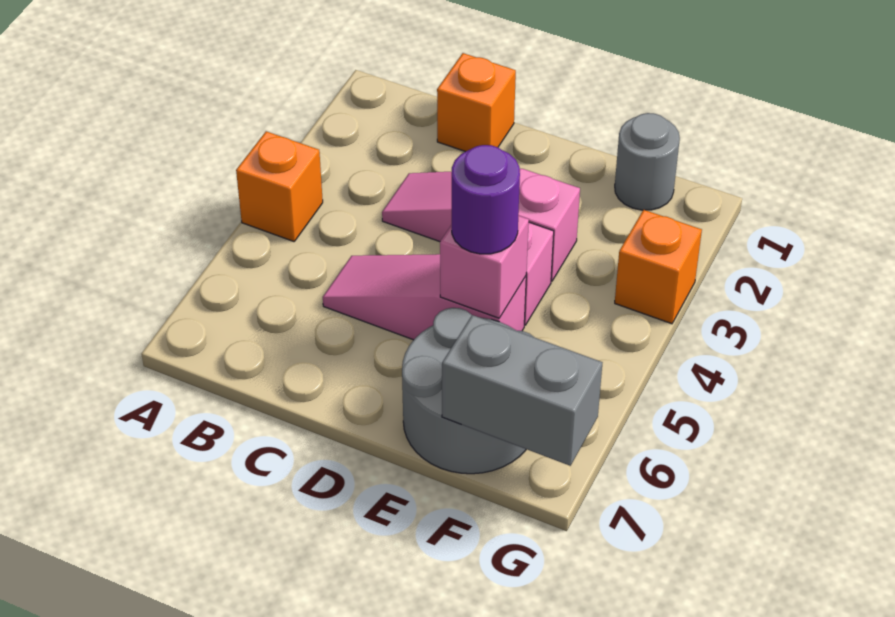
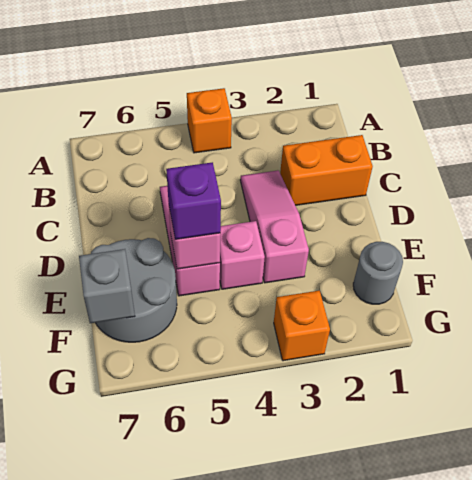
orange brick C1 level 1 -> orange brick C1:C2 level 1
purple round brick E5 level 3 -> purple brick E5 level 3
grey brick F7:G7 level 2 -> grey brick F7 level 2

